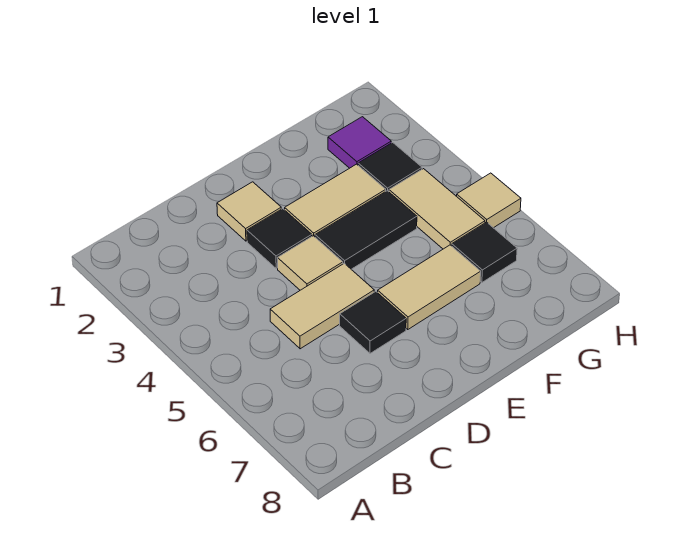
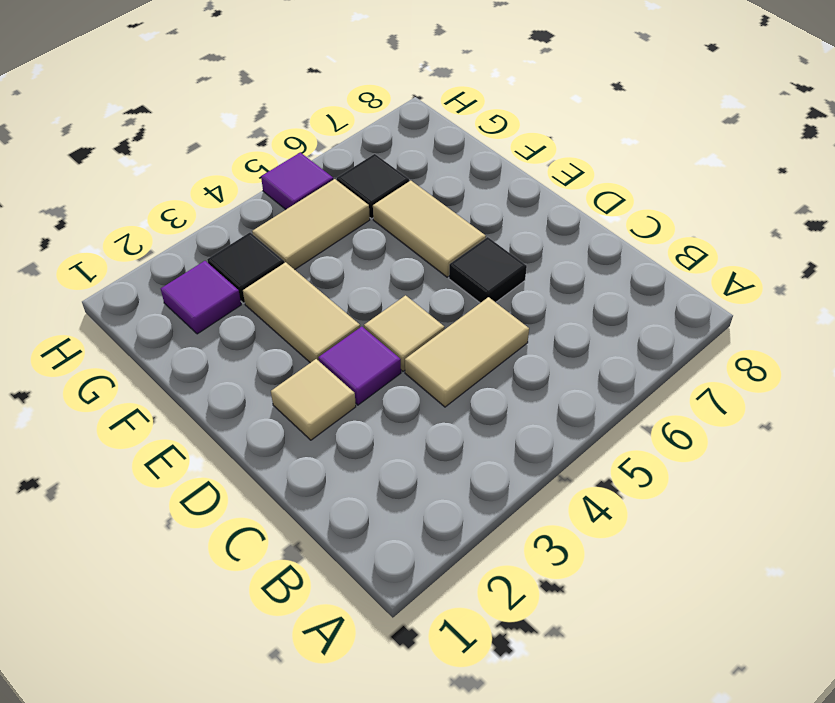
tan tile C5:D5 level 1 -> tan tile C4:C5 level 1
black tile D3 level 1 -> purple tile D3 level 1
black tile E4:F4 level 1 -> none
tan tile H5 level 1 -> purple tile H5 level 1

